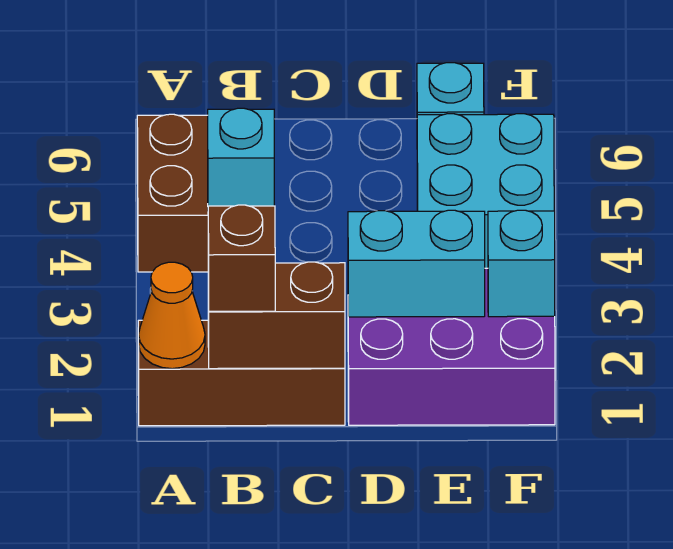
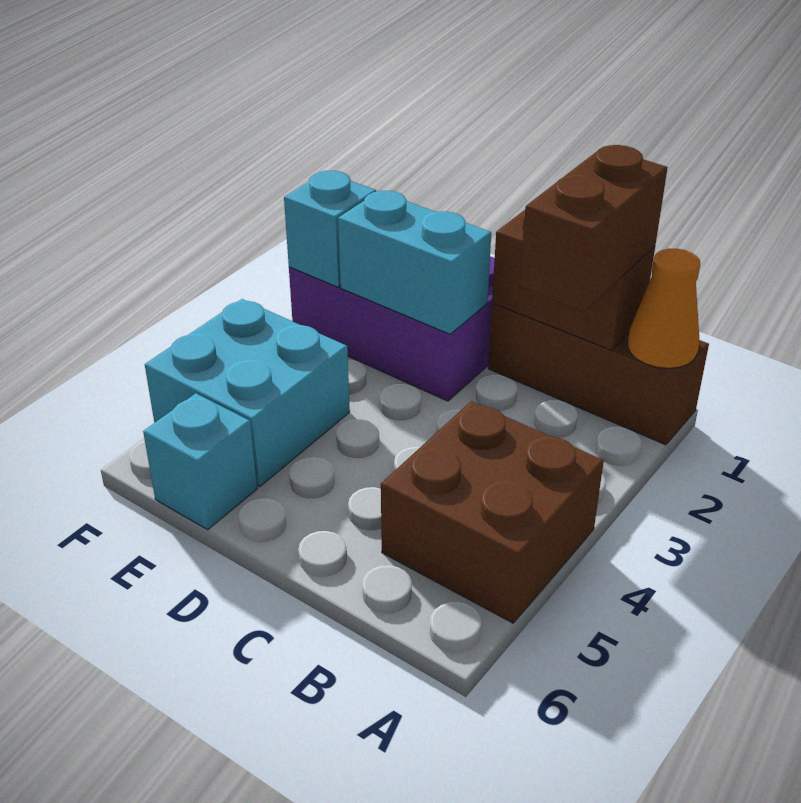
brown brick B1 level 3 -> brown brick B1:B2 level 3
cyan brick B4 level 2 -> none

